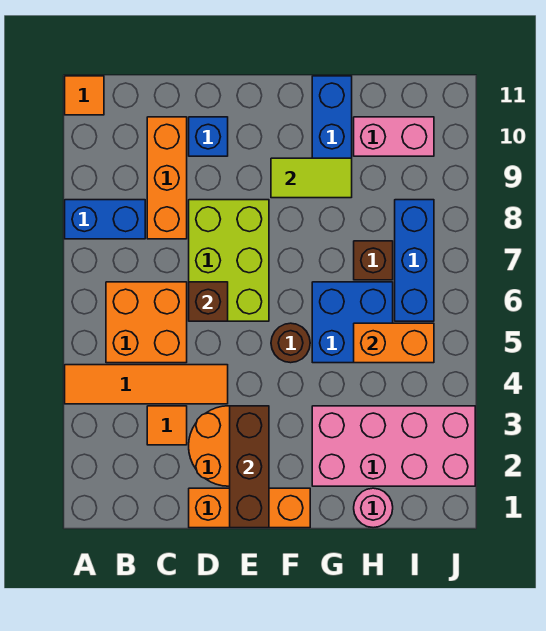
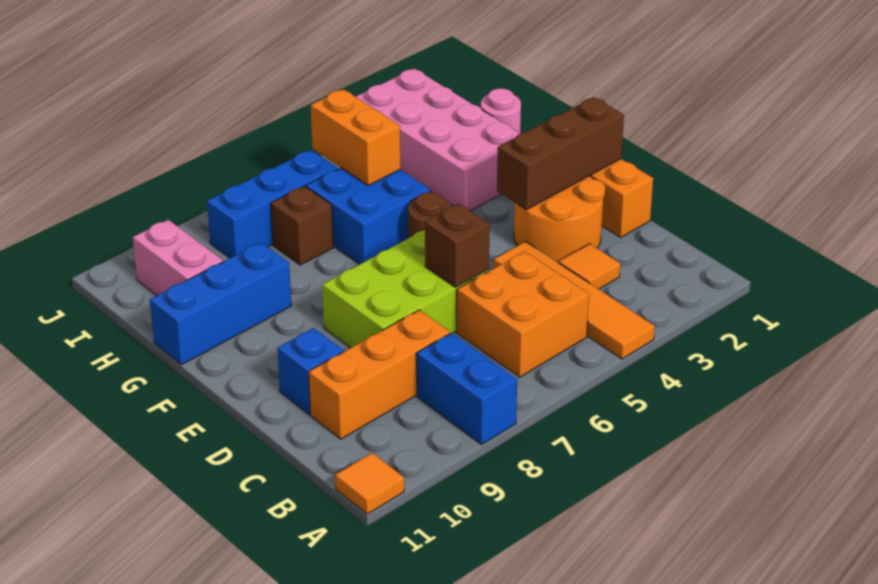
lime tile F9:G9 level 2 -> none

